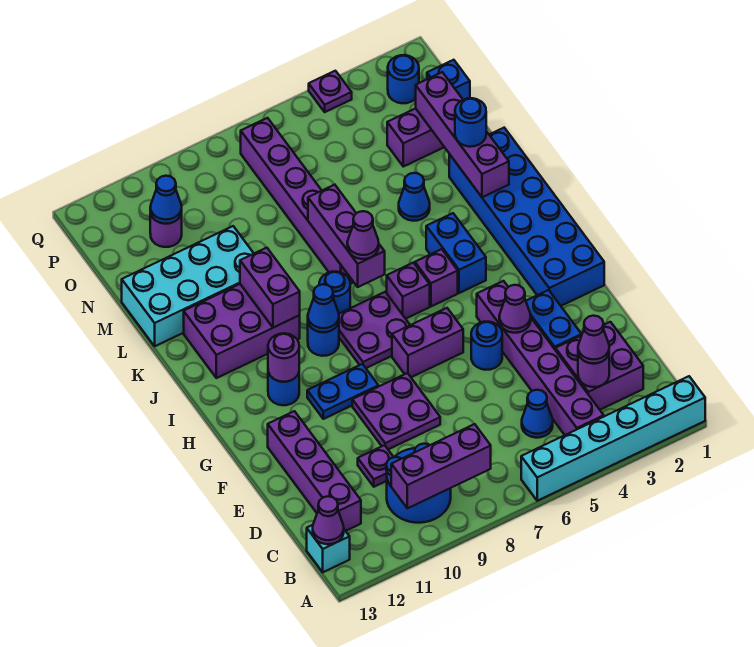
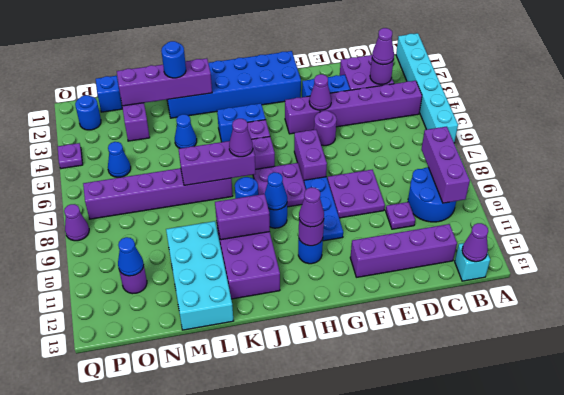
blue cone C5 level 1 -> blue cone O5 level 1
blue round brick F5 level 1 -> purple round brick F5 level 1
blue plate G9:G10 level 1 -> blue plate G8:G10 level 1
none -> purple cone H11 level 3
none -> purple cone Q8 level 1

